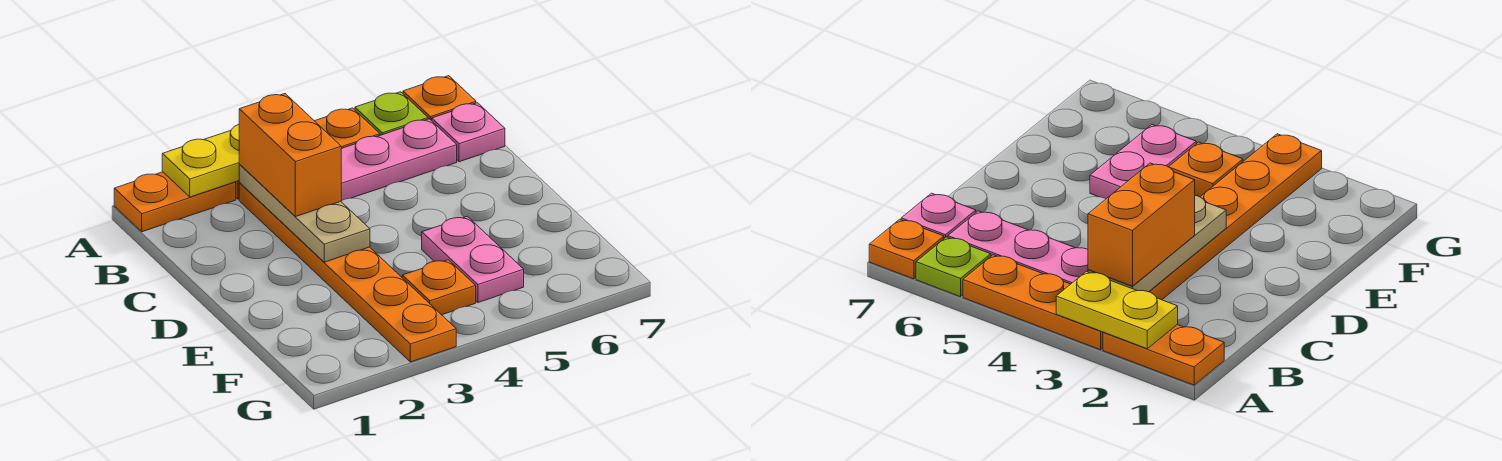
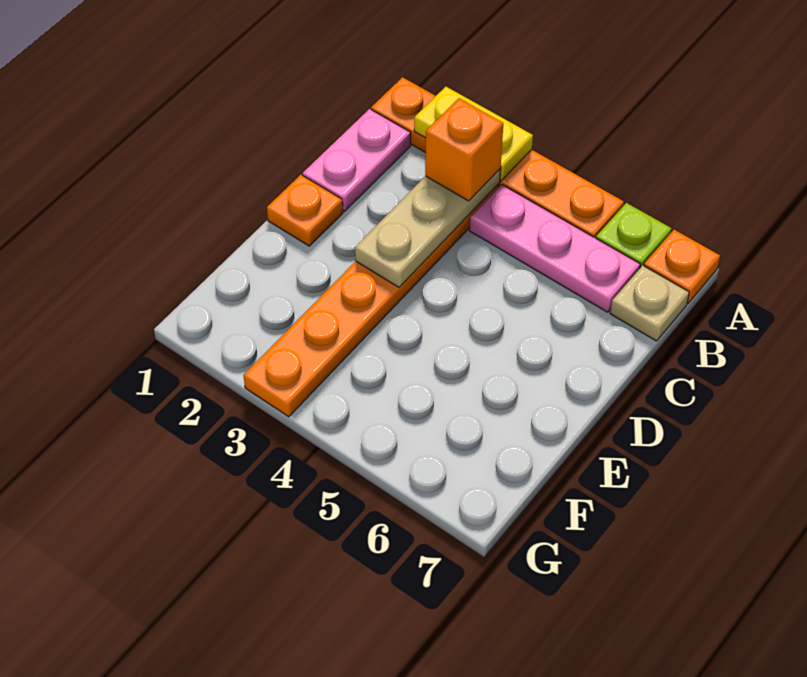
orange brick B3:C3 level 3 -> orange brick B3 level 3
pink plate B7 level 1 -> tan plate B7 level 1
pink plate E5:F5 level 1 -> pink plate B1:C1 level 1
orange plate F4 level 1 -> orange plate D1 level 1

